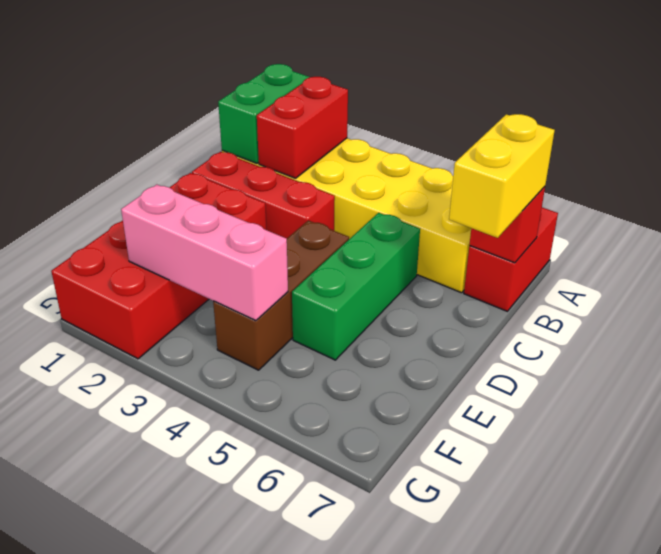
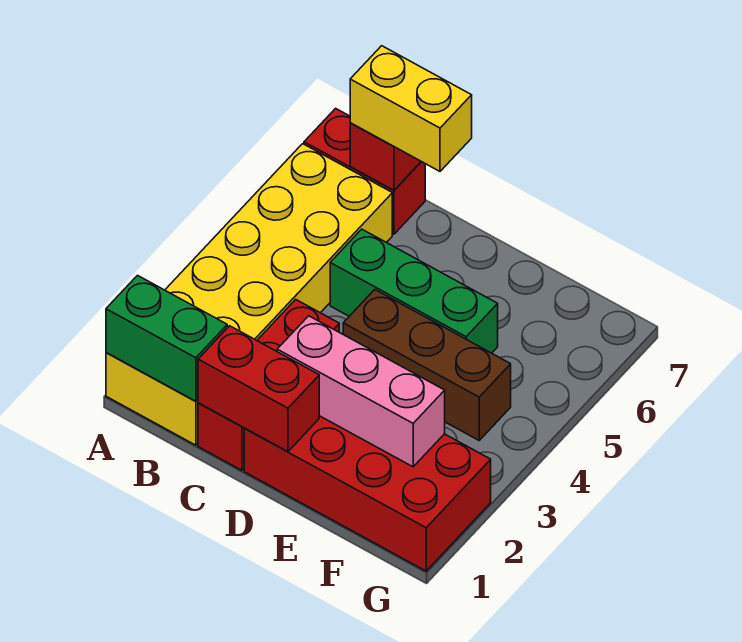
red brick A2:B2 level 2 -> red brick C1:D1 level 2
pink brick F2:F4 level 2 -> pink brick D2:F2 level 2

